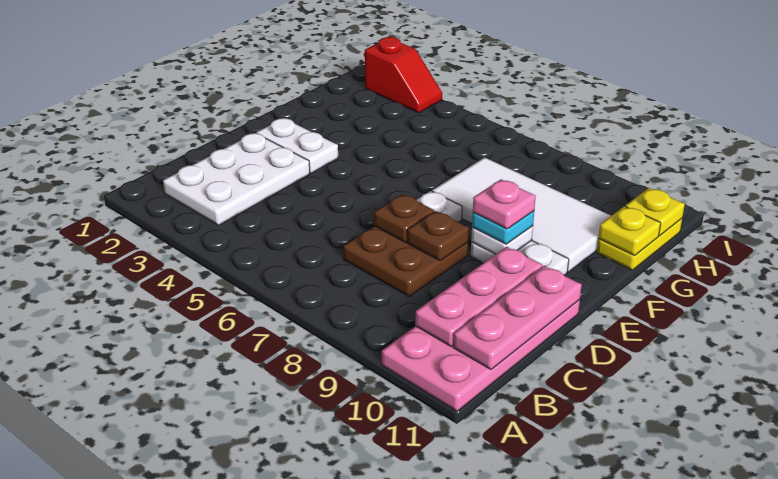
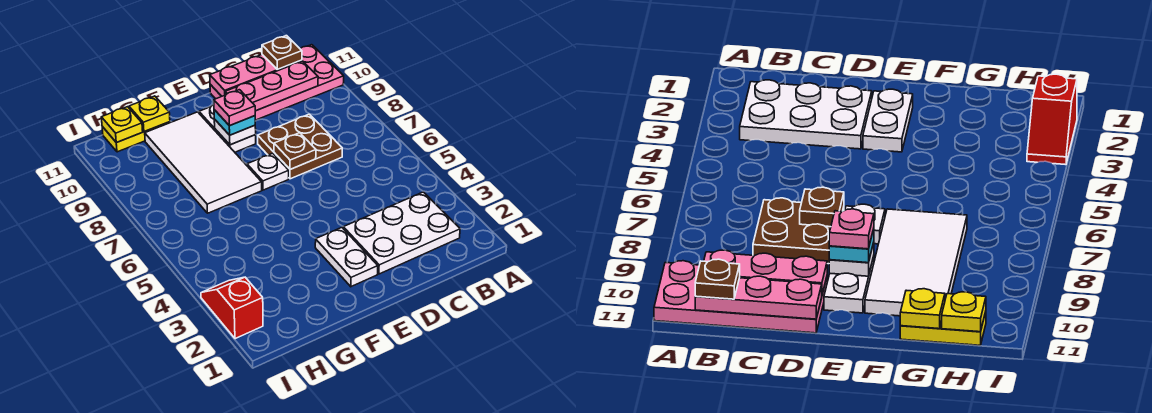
brown plate D8 level 2 -> brown plate B11 level 3

